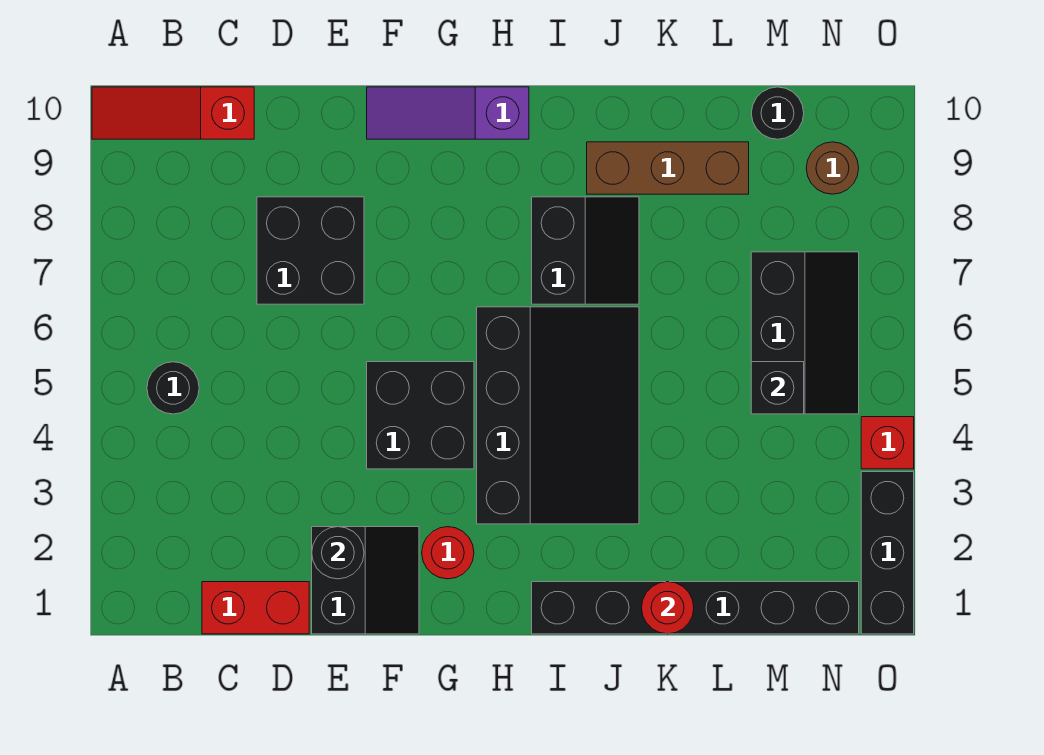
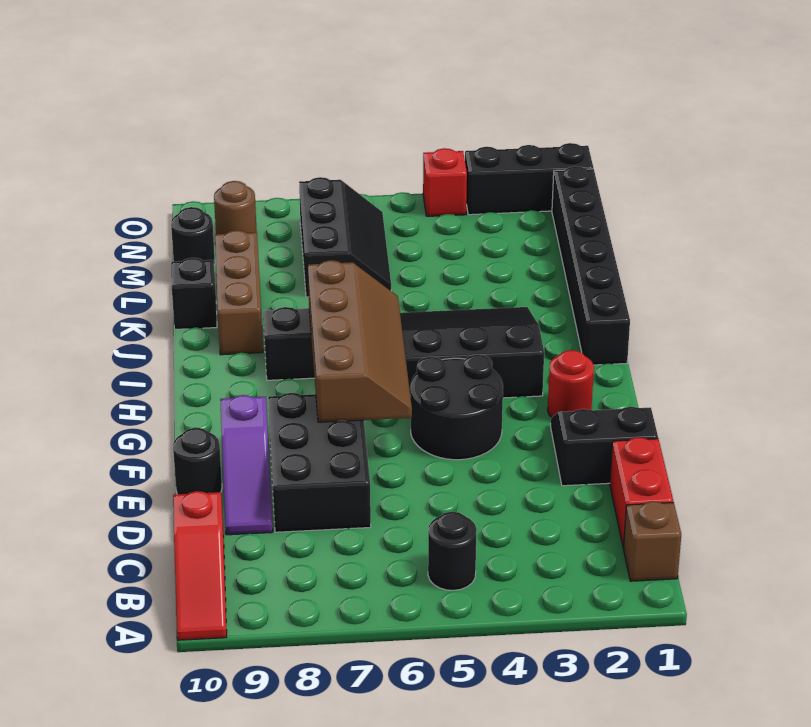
none -> brown brick B1 level 1
black brick D7:E8 level 1 -> black brick D7:F8 level 1
black round brick E2 level 2 -> black round brick E10 level 1
black brick F4:G5 level 1 -> black round brick F4:G5 level 1
none -> brown slope F6:I7 level 2 top 7
purple slope F10:H10 level 1 top H -> purple slope D9:F9 level 1 top F
red round brick K1 level 2 -> none
black slope M5:N7 level 1 top M -> black slope L6:N7 level 1 top 7
black brick M5 level 2 -> black brick K10 level 1

